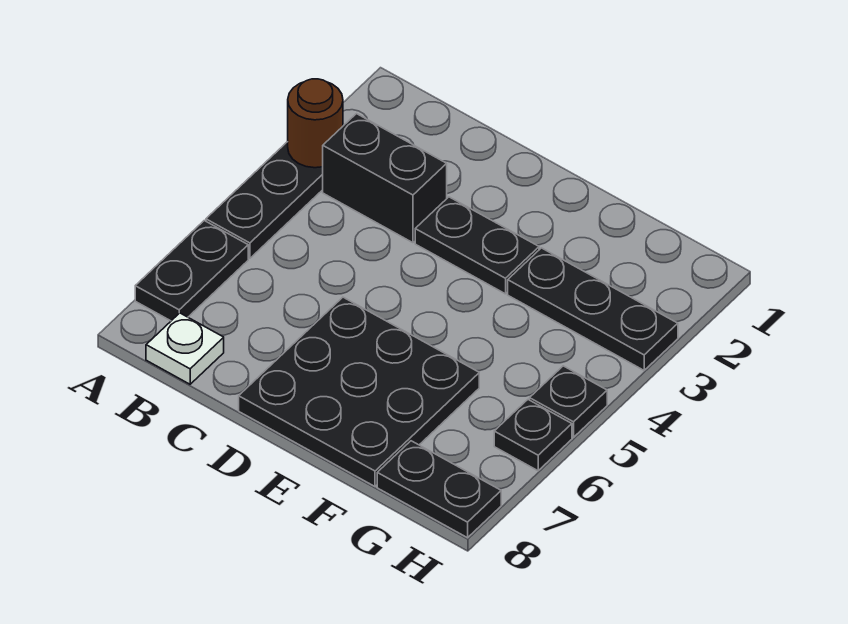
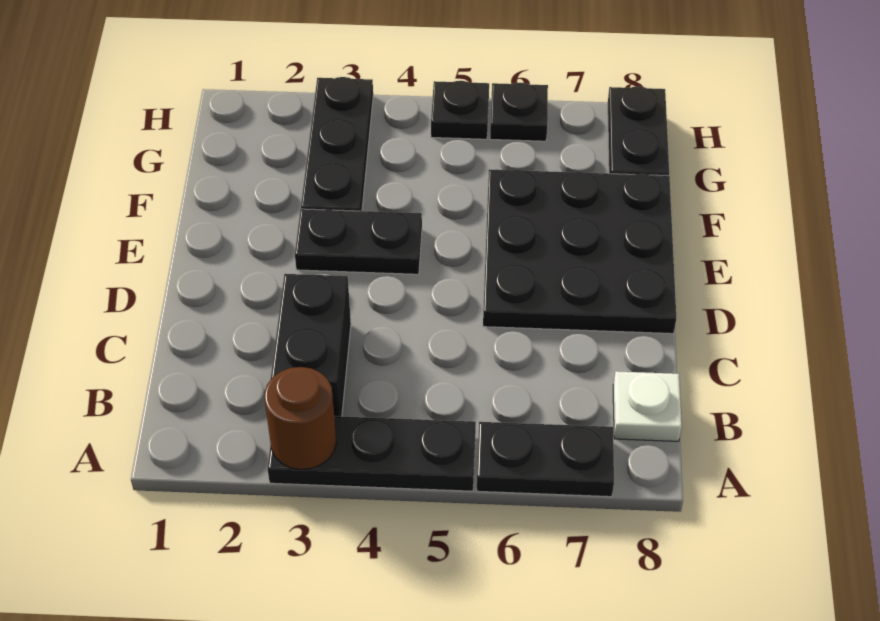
black plate D3:E3 level 1 -> black plate E3:E4 level 1

